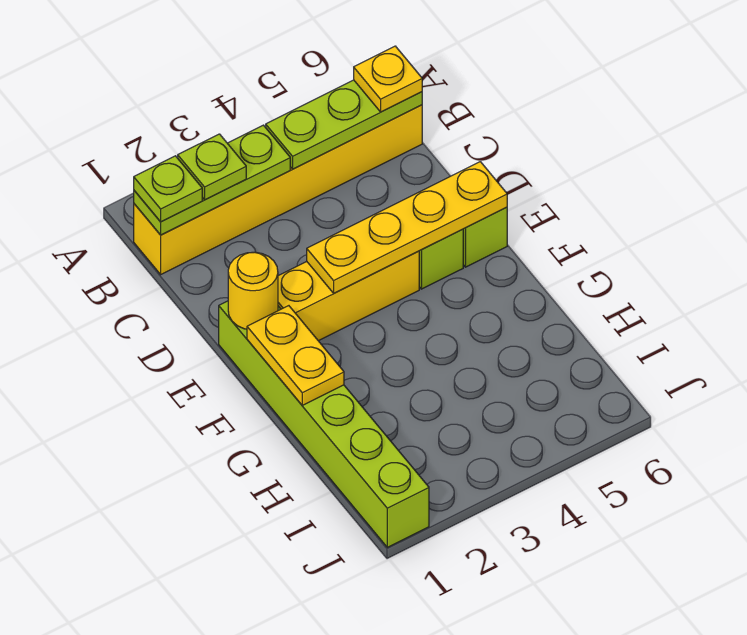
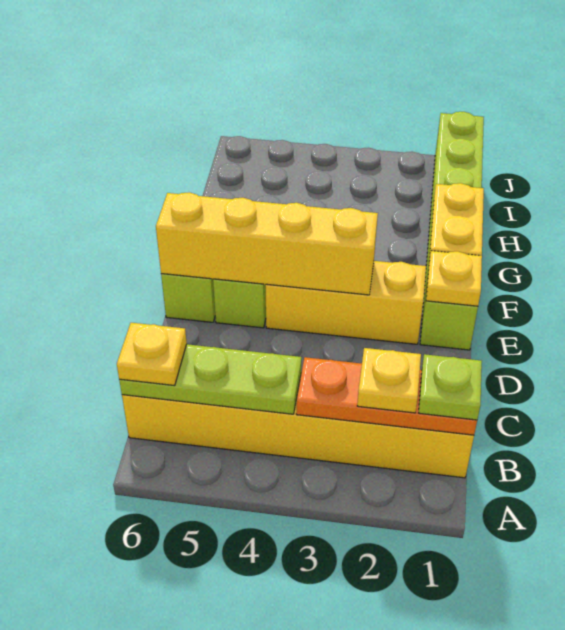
lime plate B1:B3 level 2 -> orange plate B1:B3 level 2
lime plate B2 level 3 -> yellow plate B2 level 3
yellow round brick E1 level 2 -> yellow plate E1 level 2
yellow plate E3:E6 level 2 -> yellow brick E3:E6 level 2

